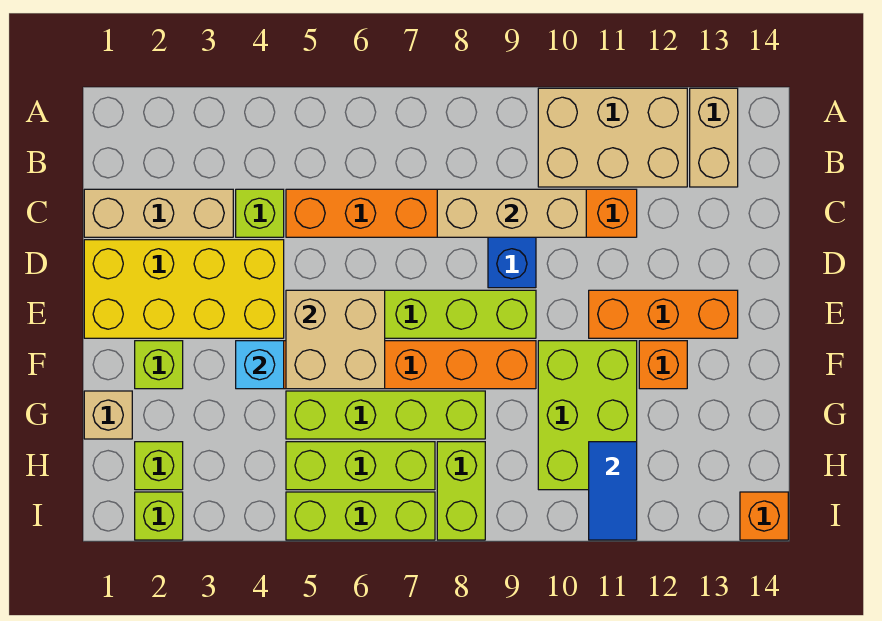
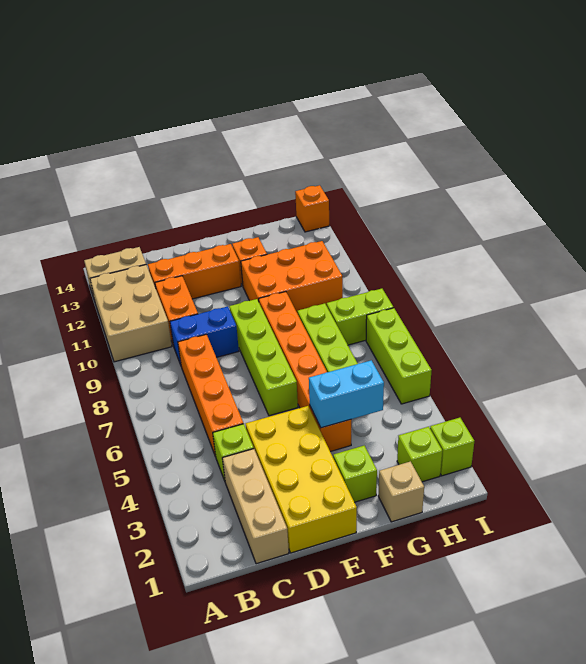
tan brick C8:C10 level 2 -> none
tan brick E5:F6 level 2 -> none
orange brick E11:E13 level 1 -> orange brick C12:E12 level 1
cyan brick F4 level 2 -> cyan brick F4:G4 level 2
lime brick F10:H11 level 1 -> orange brick F10:H11 level 1
lime brick H5:H7 level 1 -> none
blue tile H11:I11 level 2 -> none

